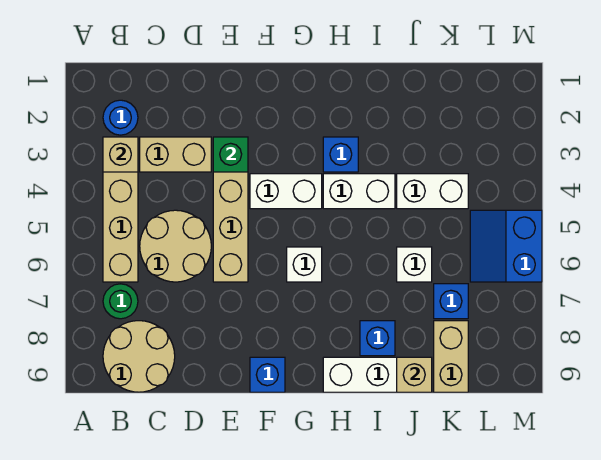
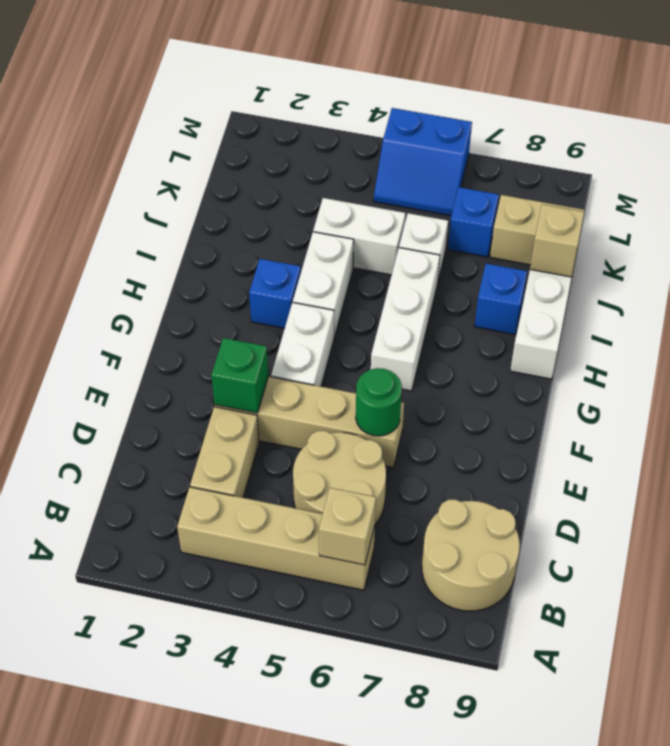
blue round brick B2 level 1 -> none
tan brick B3 level 2 -> tan brick B6 level 2
green round brick B7 level 1 -> green round brick E6 level 2
blue brick F9 level 1 -> none
white brick G6 level 1 -> white brick G6:I6 level 1
white brick J4:K4 level 1 -> white brick J4:J5 level 1

